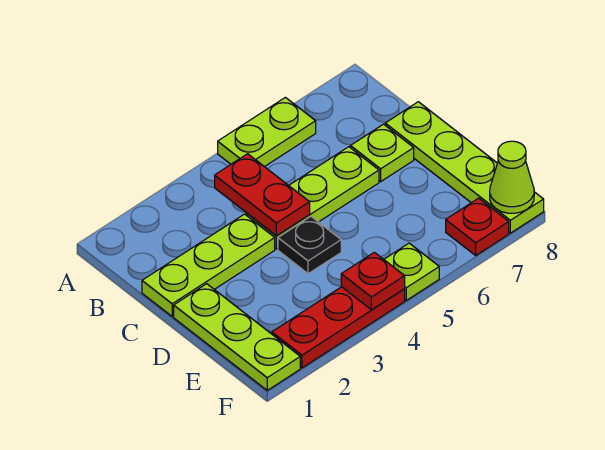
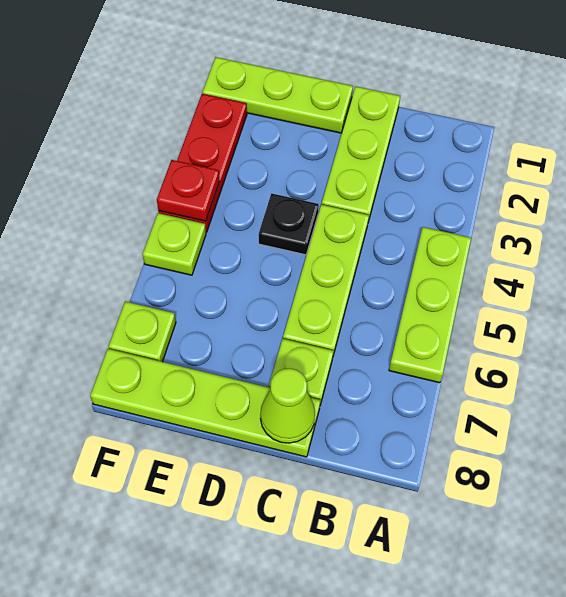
lime plate A5:A6 level 1 -> lime plate A4:A6 level 1
red plate B4:C4 level 2 -> none
red plate F7 level 1 -> lime plate F7 level 1
lime cone F8 level 2 -> lime cone C8 level 2

